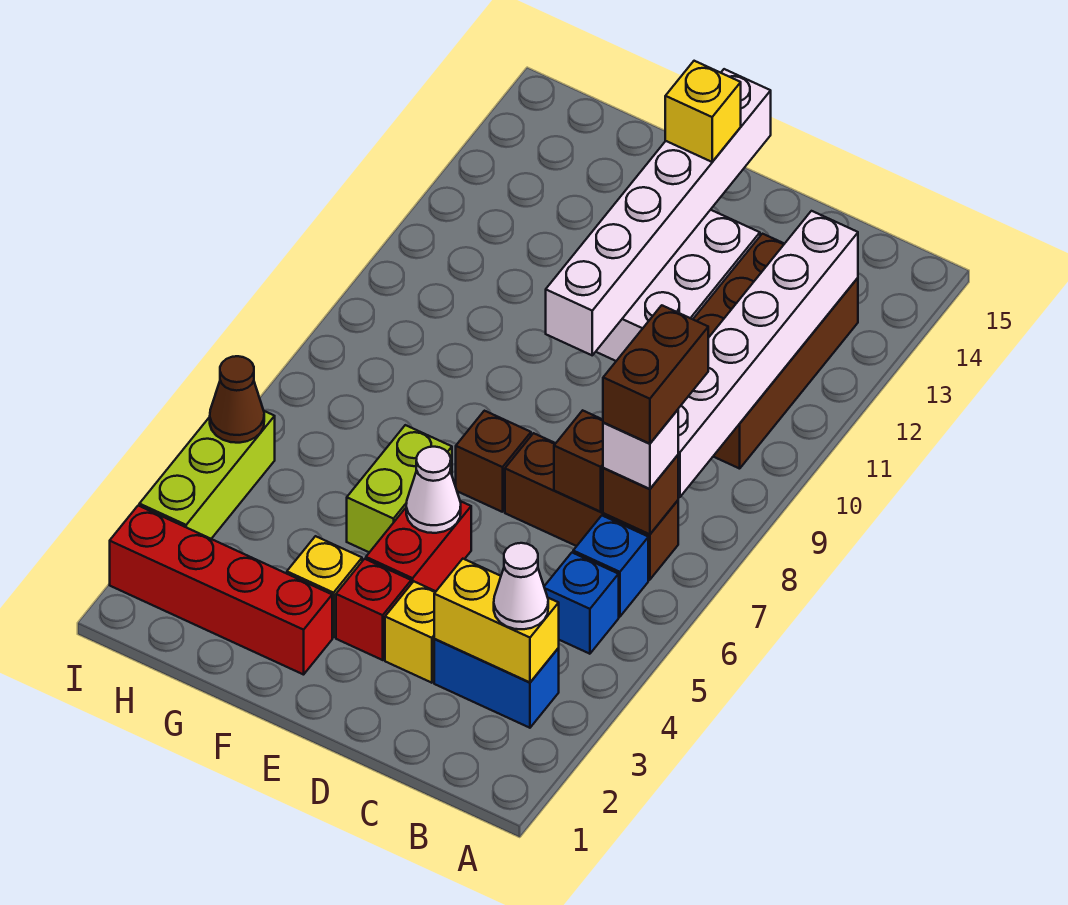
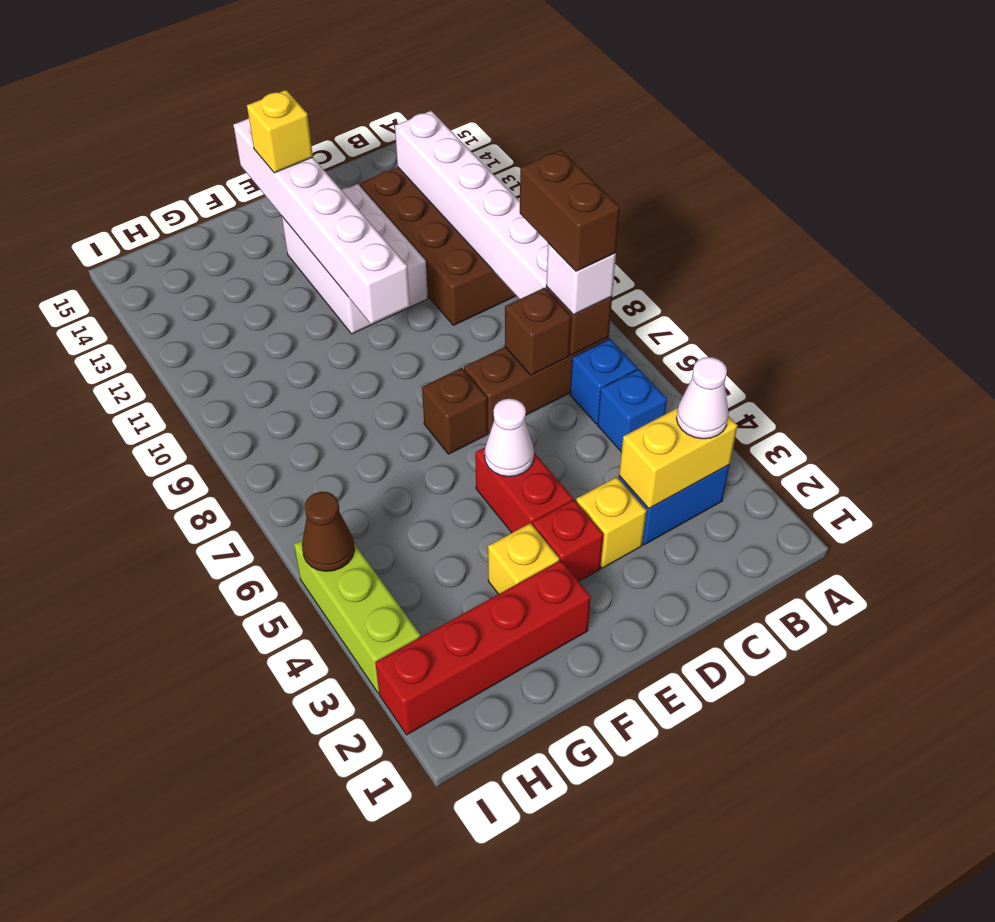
lime brick F5:F6 level 1 -> none

